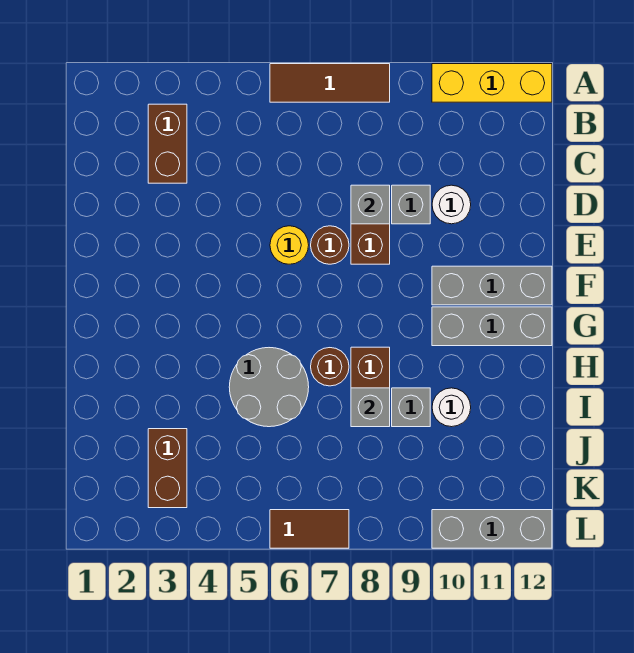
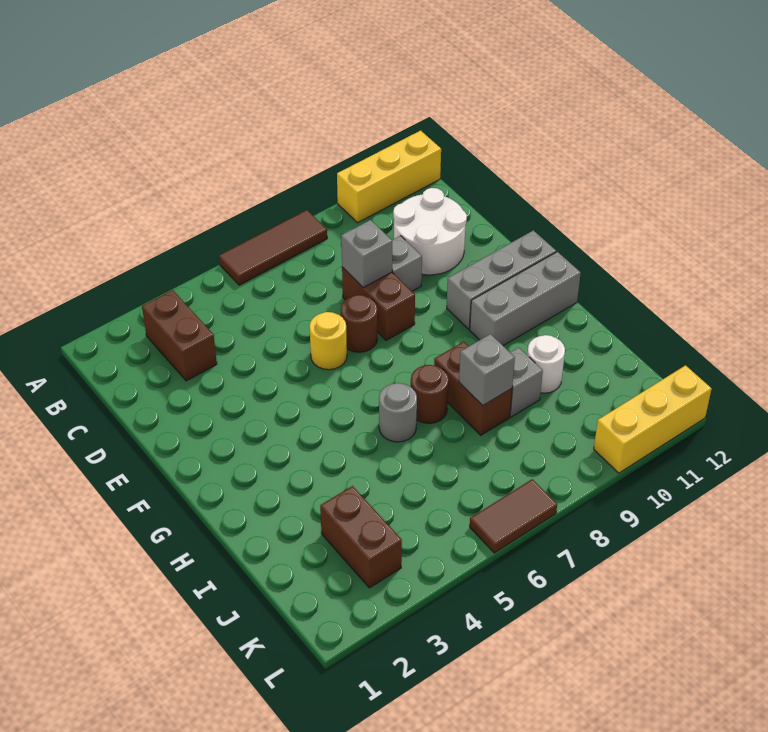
white round brick D10 level 1 -> white round brick C10:D11 level 1
grey round brick H5:I6 level 1 -> grey round brick H6 level 1
grey brick L10:L12 level 1 -> yellow brick L10:L12 level 1

